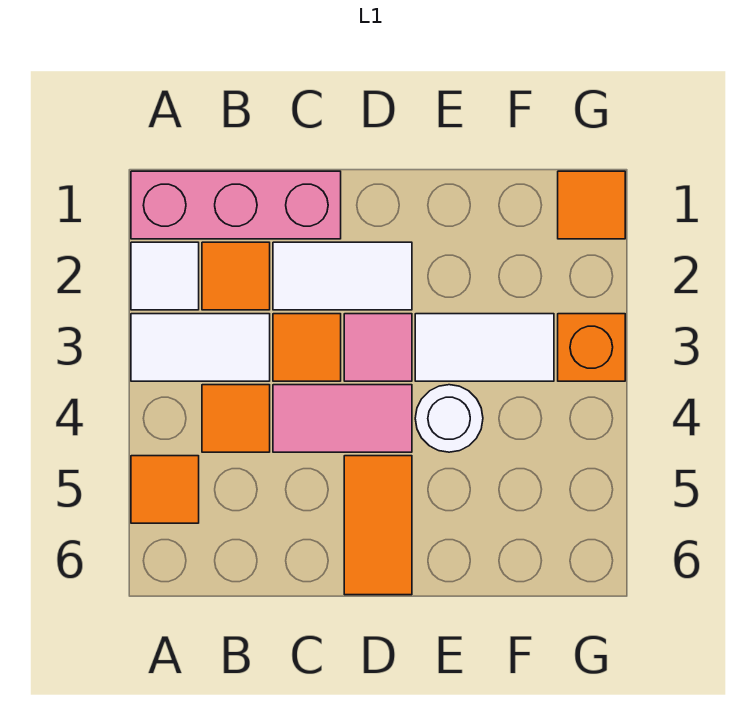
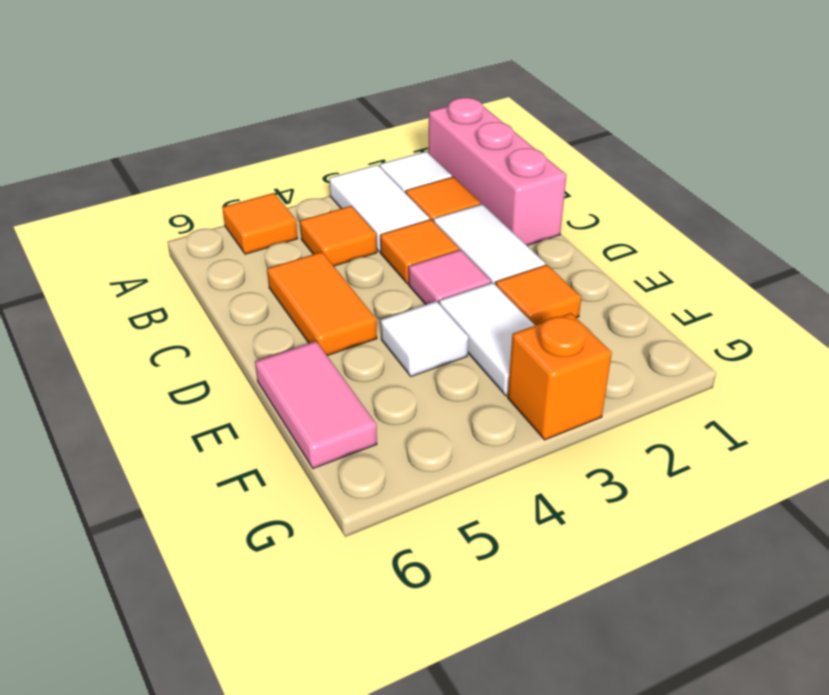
pink tile C4:D4 level 1 -> pink tile E6:F6 level 1
orange tile D5:D6 level 1 -> orange tile C5:D5 level 1
white round brick E4 level 1 -> white tile E4 level 1
orange tile G1 level 1 -> orange tile E2 level 1

